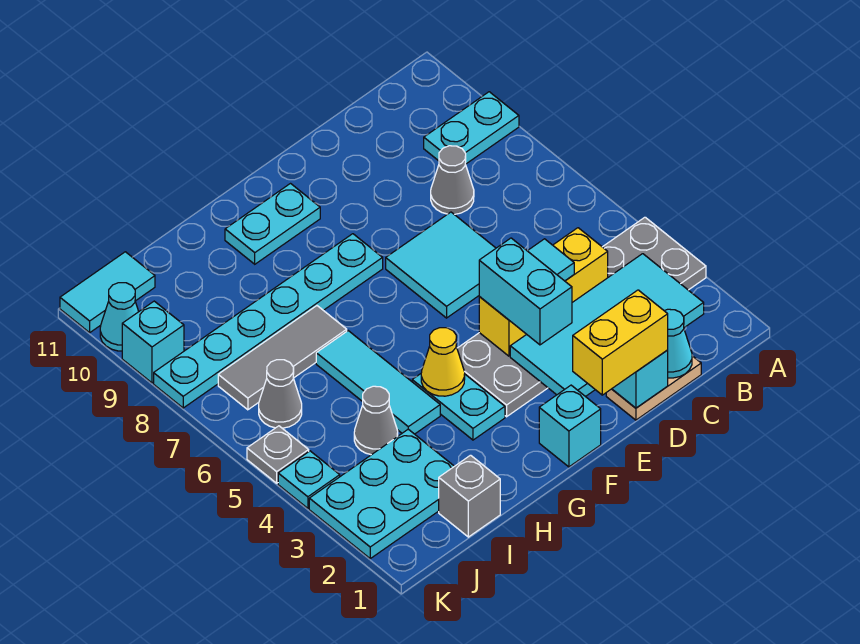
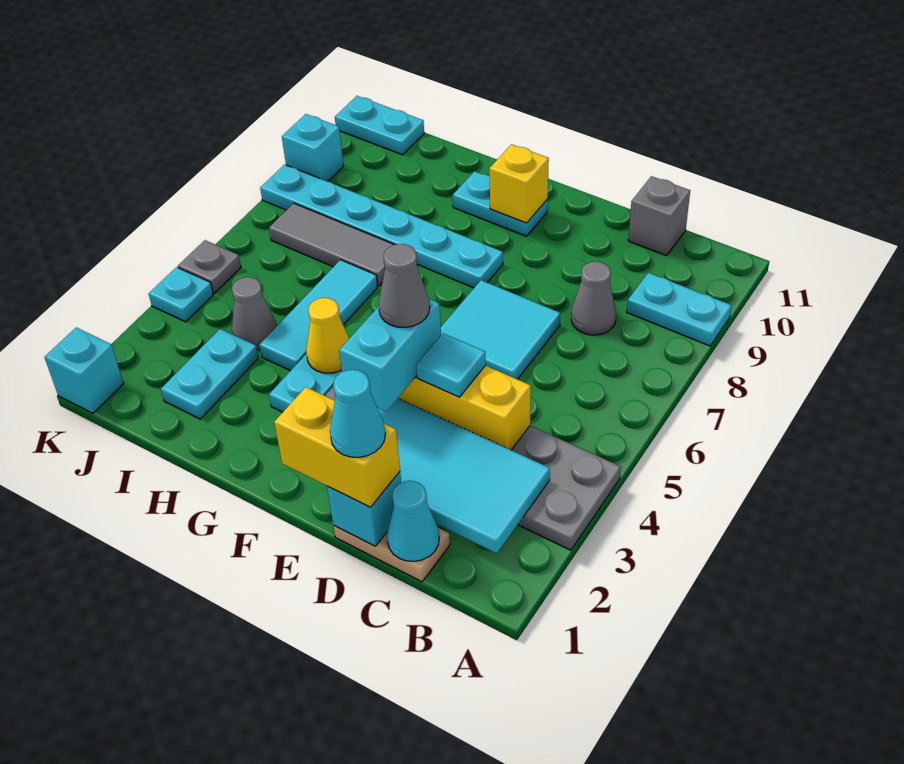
cyan brick F1 level 1 -> cyan brick K1 level 1
none -> yellow brick F10 level 2
grey brick I1 level 1 -> grey brick C11 level 1
cyan plate I2:K3 level 1 -> cyan plate I2:I3 level 1
grey cone J6 level 1 -> grey cone E4 level 4
cyan tile J11:K11 level 1 -> cyan plate J11:K11 level 1
cyan cone K10 level 1 -> cyan cone D1 level 4

